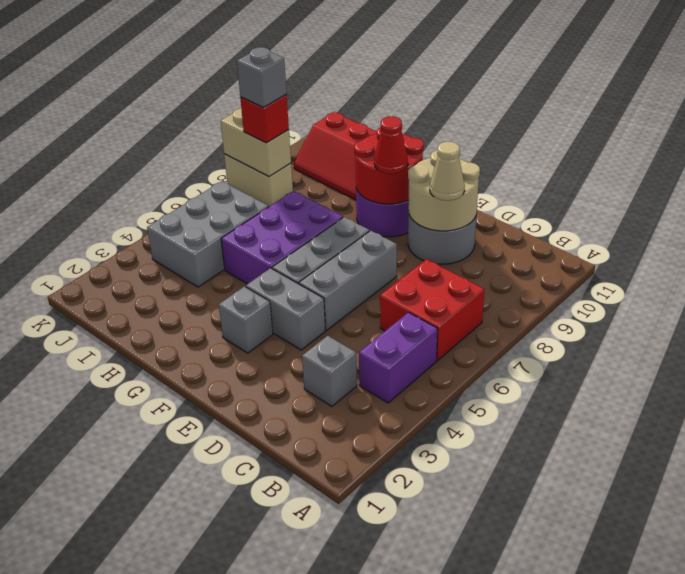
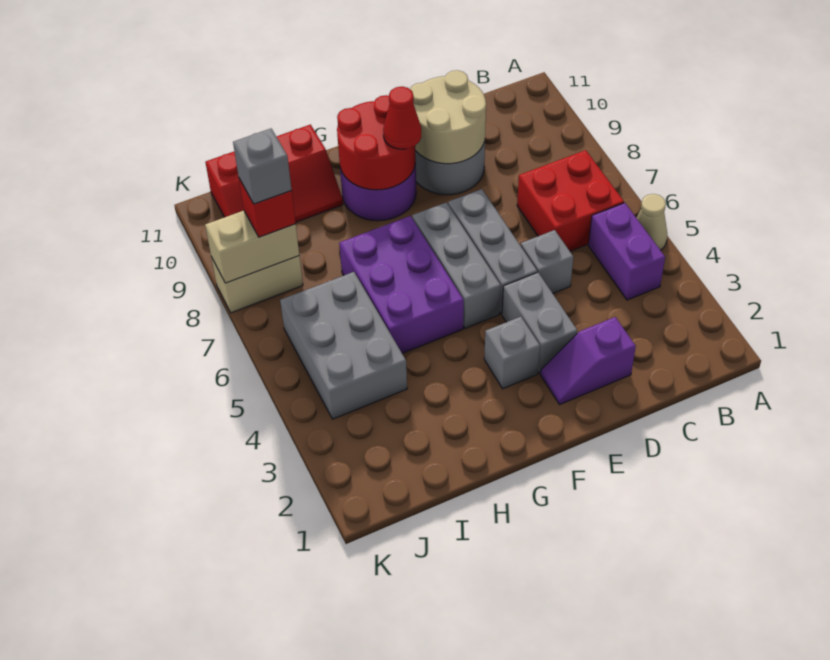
grey brick C3 level 1 -> grey brick D5 level 1
none -> purple slope D2:E2 level 1 top D
tan cone D9 level 3 -> tan cone A5 level 1
grey brick E4:F4 level 1 -> grey brick E3:E4 level 1

